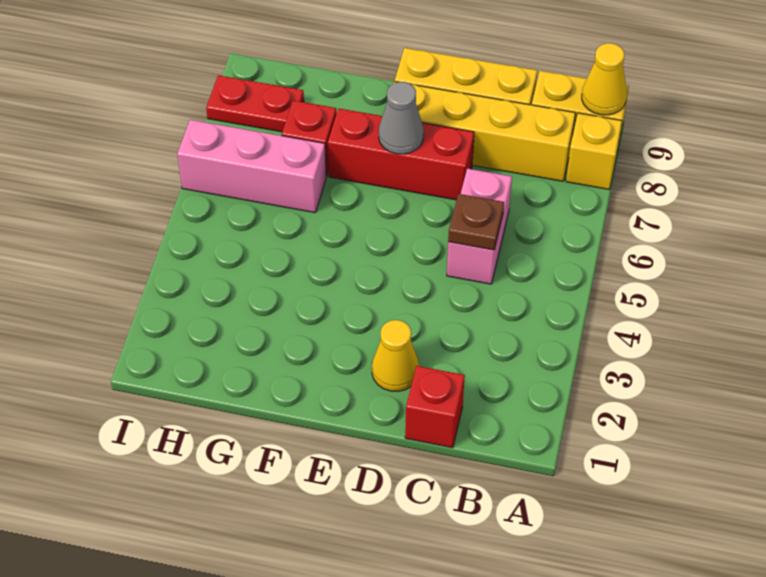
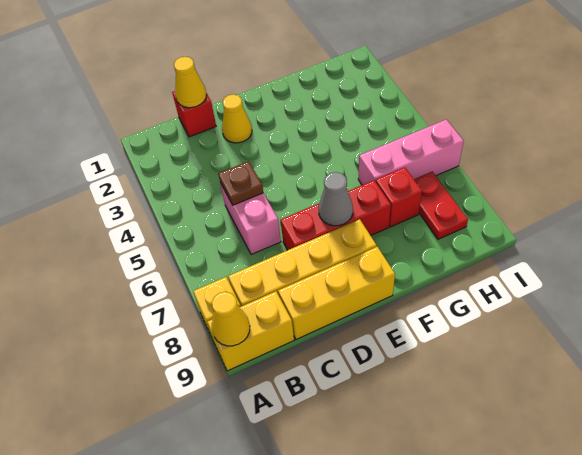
none -> yellow cone C1 level 2
red plate H8:I8 level 1 -> red plate H7:H8 level 1

